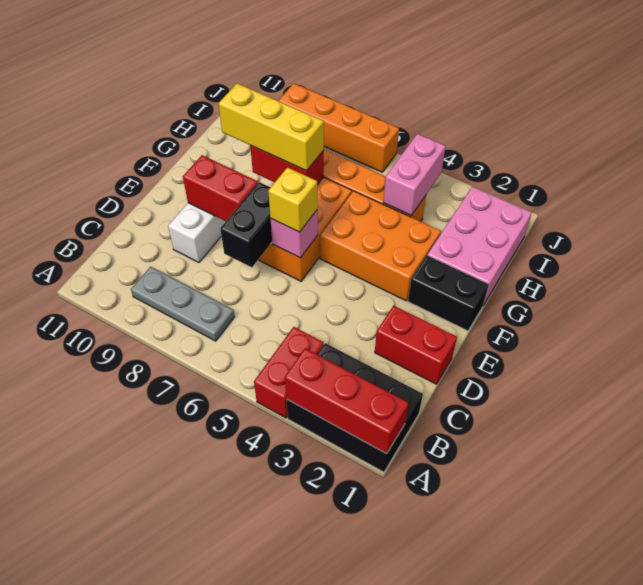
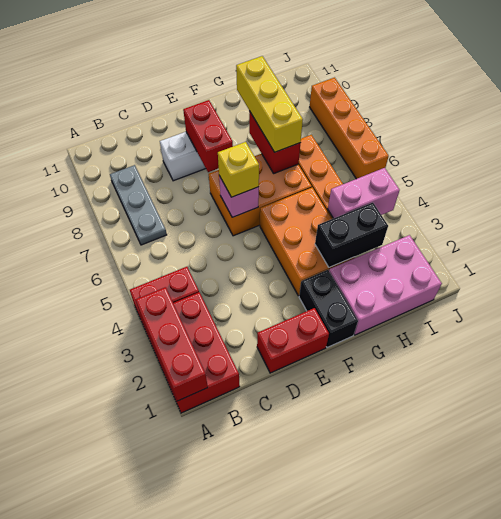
black brick A1:B3 level 1 -> red brick A1:B3 level 1
red brick D1:D2 level 1 -> red brick D1:E1 level 1
black brick D7:E7 level 2 -> black brick G3:H3 level 2

